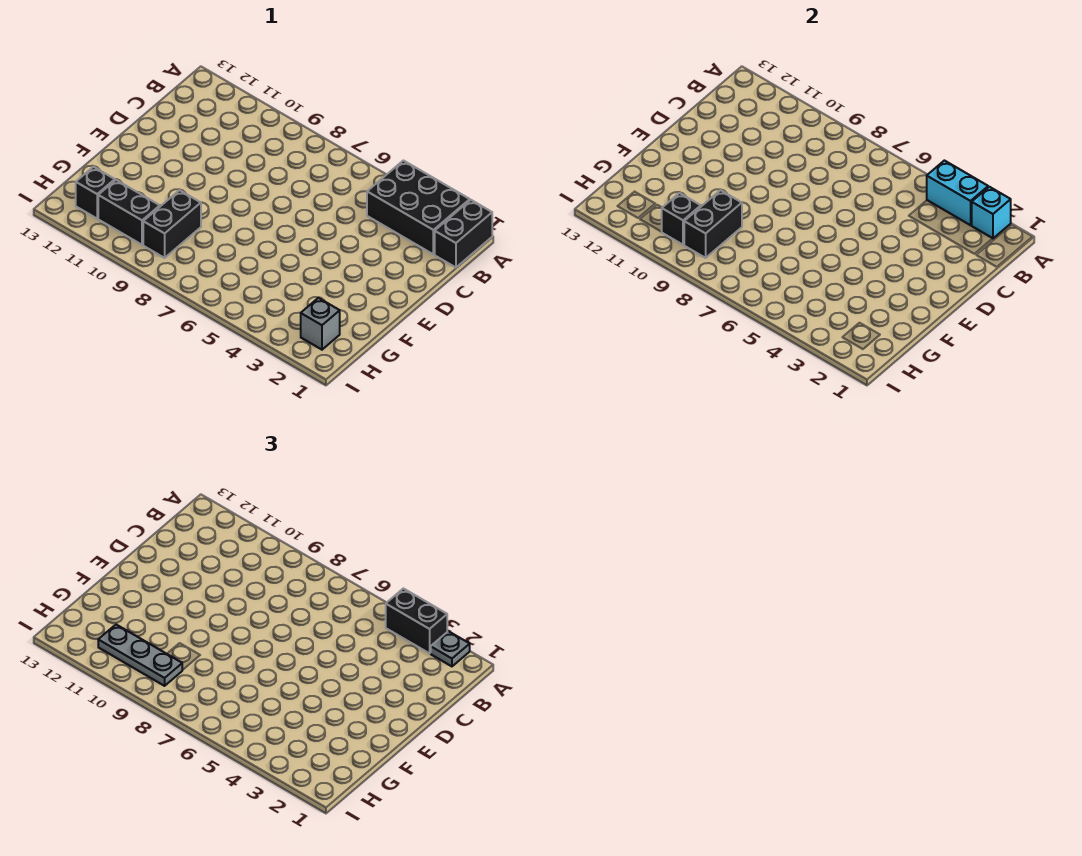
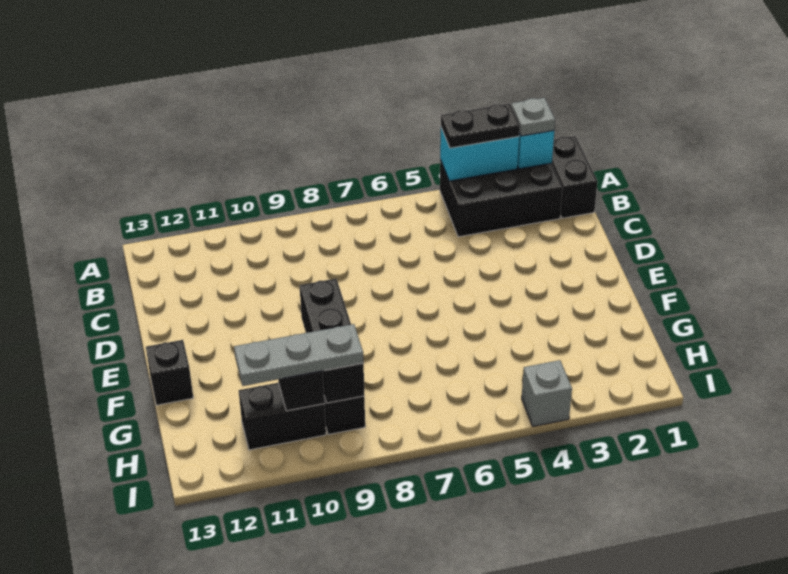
black brick A3:A4 level 3 -> black plate A3:A4 level 3
black brick G9:H9 level 2 -> black brick F9:H9 level 2
grey brick H2 level 1 -> grey brick I4 level 1
black brick H12 level 1 -> black brick F13 level 1

